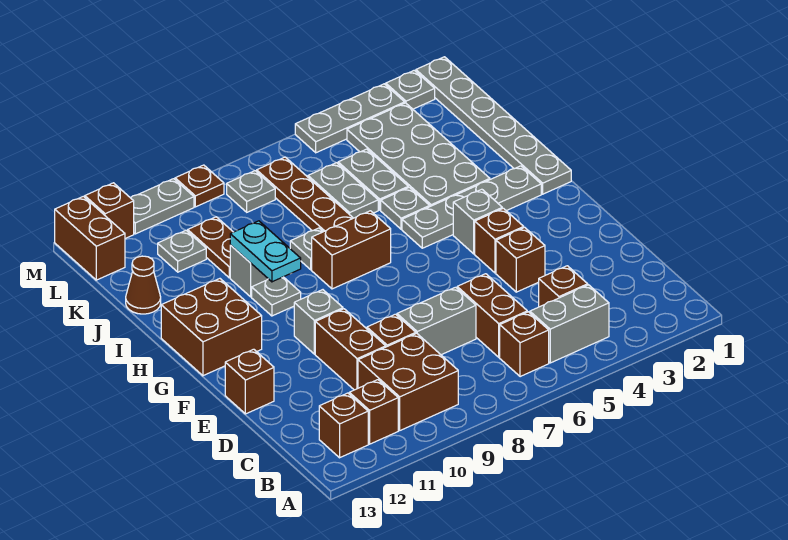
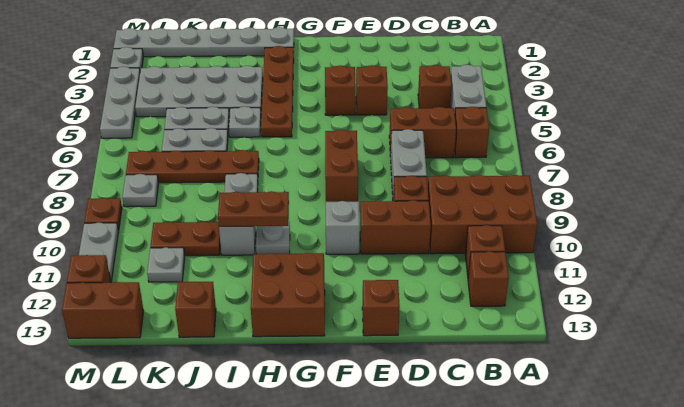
brown brick B9:C10 level 1 -> brown brick A9:C10 level 1
grey brick G4 level 1 -> none
grey plate H2:H5 level 1 -> brown plate H2:H5 level 1
brown brick H7:H8 level 1 -> brown brick F7:F8 level 1
cyan plate H10:I10 level 2 -> brown plate H10:I10 level 2
brown cone J13 level 1 -> brown brick J13 level 1

